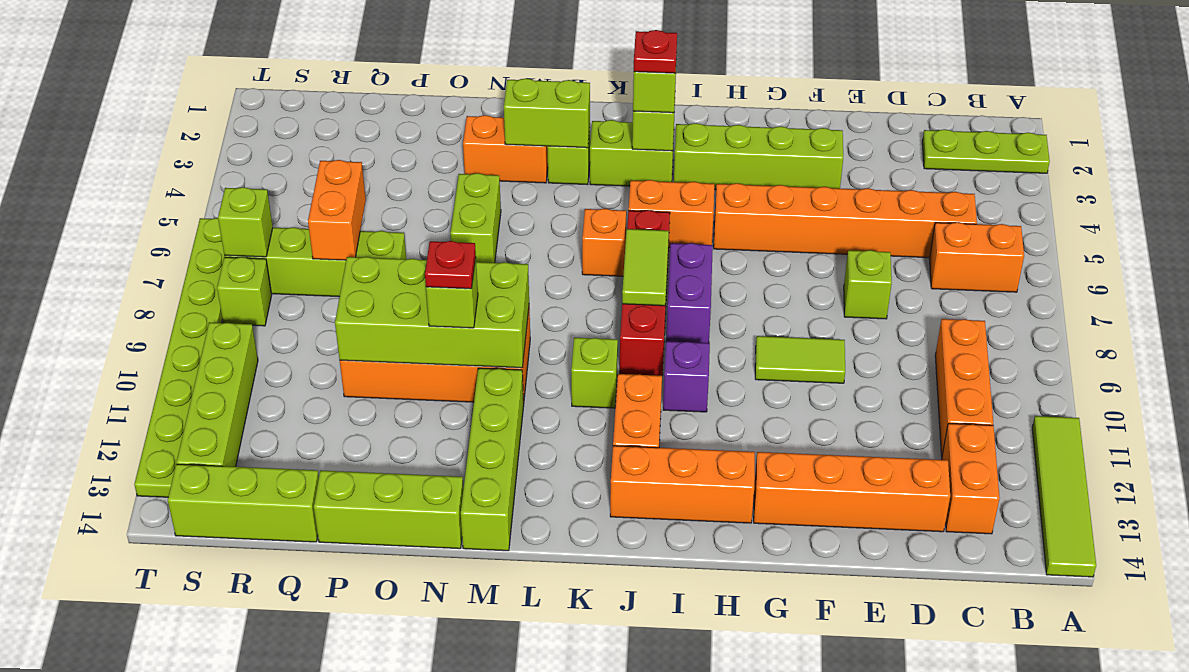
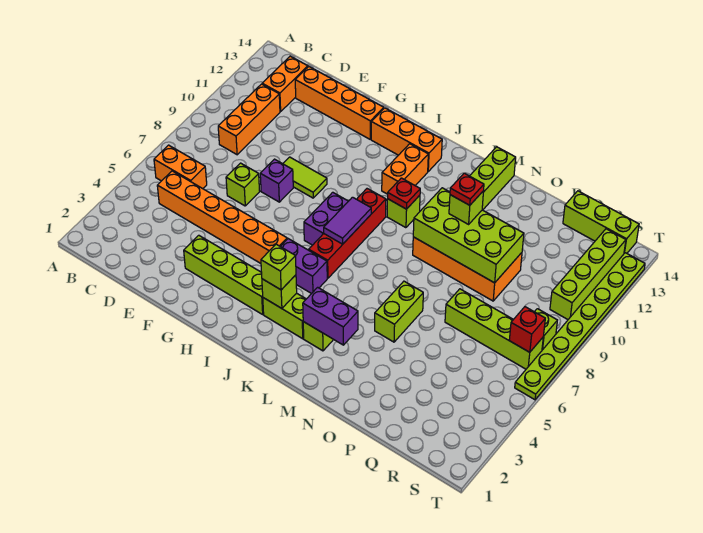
lime plate A2:C2 level 1 -> none
lime tile A11:A14 level 1 -> none
orange brick I5:J5 level 1 -> purple brick I5:J5 level 1
purple brick I10 level 1 -> purple brick F8 level 1
red plate J3 level 4 -> red plate K10 level 2
lime tile J7:J8 level 2 -> purple tile J7:J8 level 2
orange brick K6 level 1 -> none
lime brick L3:M3 level 2 -> purple brick L3:M3 level 2
orange brick M3:N3 level 1 -> none
lime brick N14:P14 level 1 -> none
orange brick Q6:Q7 level 2 -> none
lime brick S7 level 2 -> red brick S7 level 2

